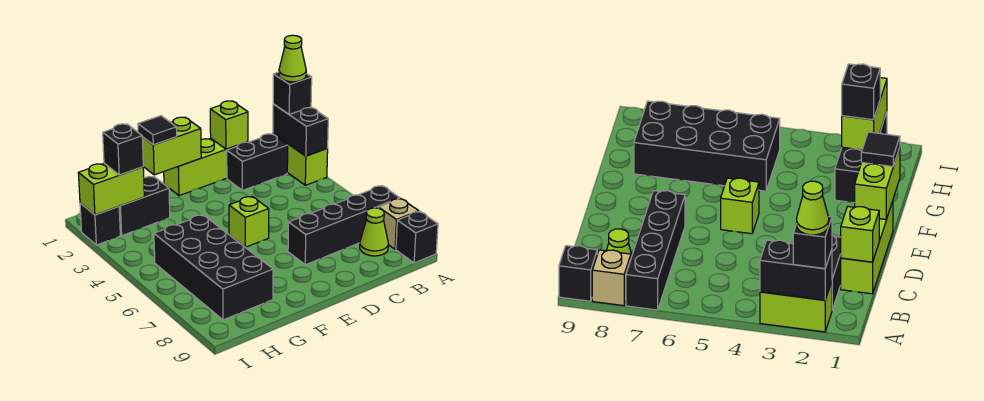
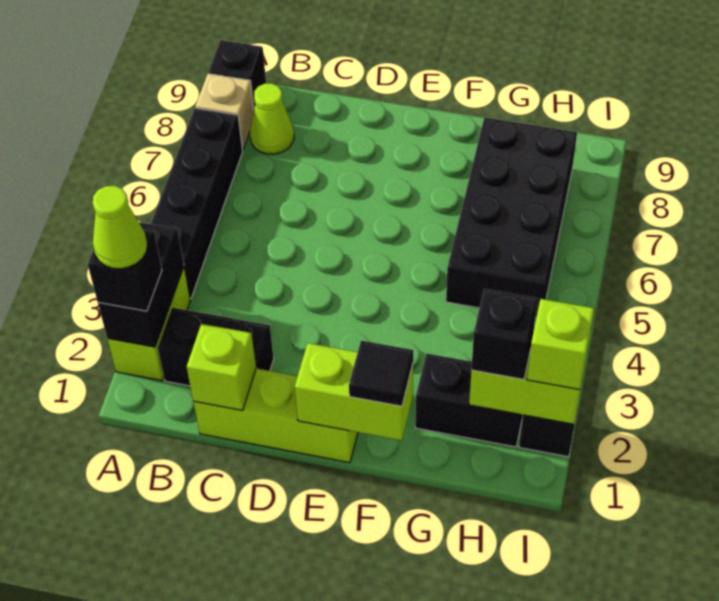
black brick A7:D7 level 1 -> black brick A4:A7 level 1
lime brick E5 level 1 -> lime brick I2 level 3

